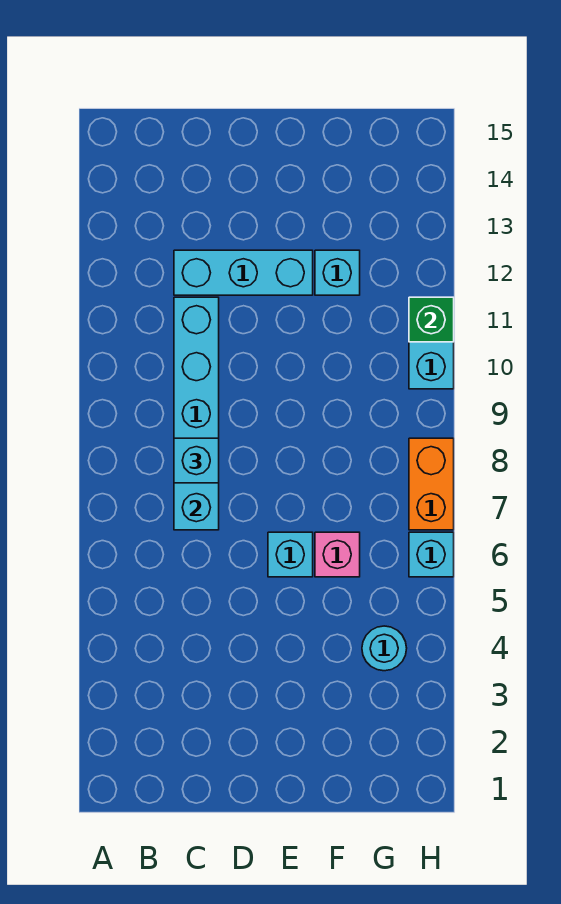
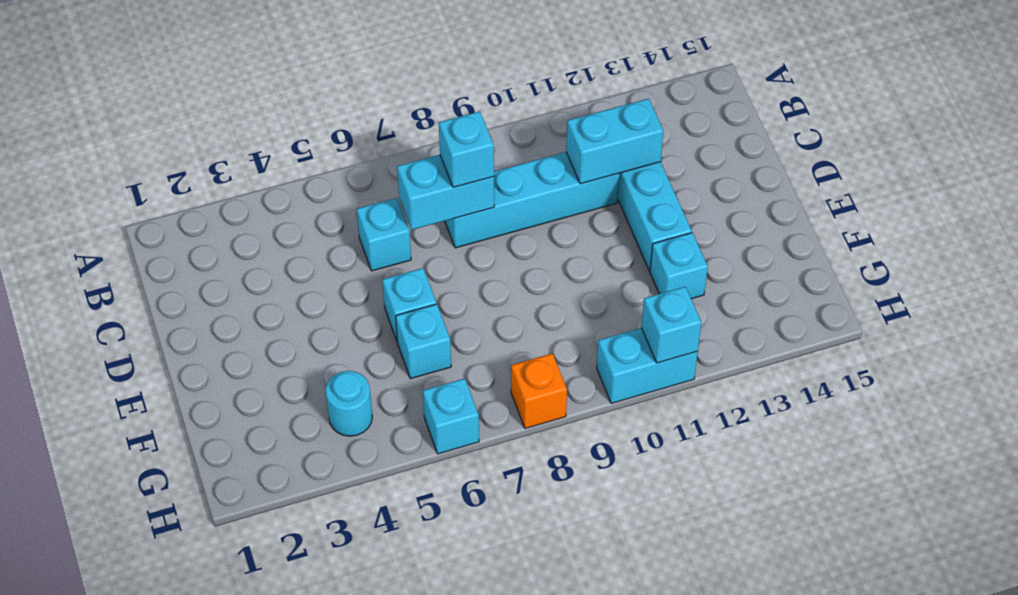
none -> cyan brick C6 level 1
none -> cyan brick C11:C12 level 2
pink brick F6 level 1 -> cyan brick F6 level 1
orange brick H7:H8 level 1 -> orange brick H8 level 1
green brick H11 level 2 -> cyan brick H11 level 2

